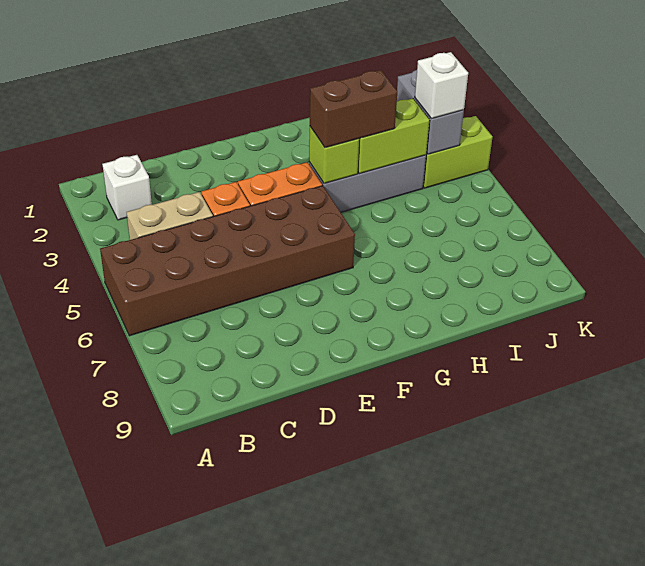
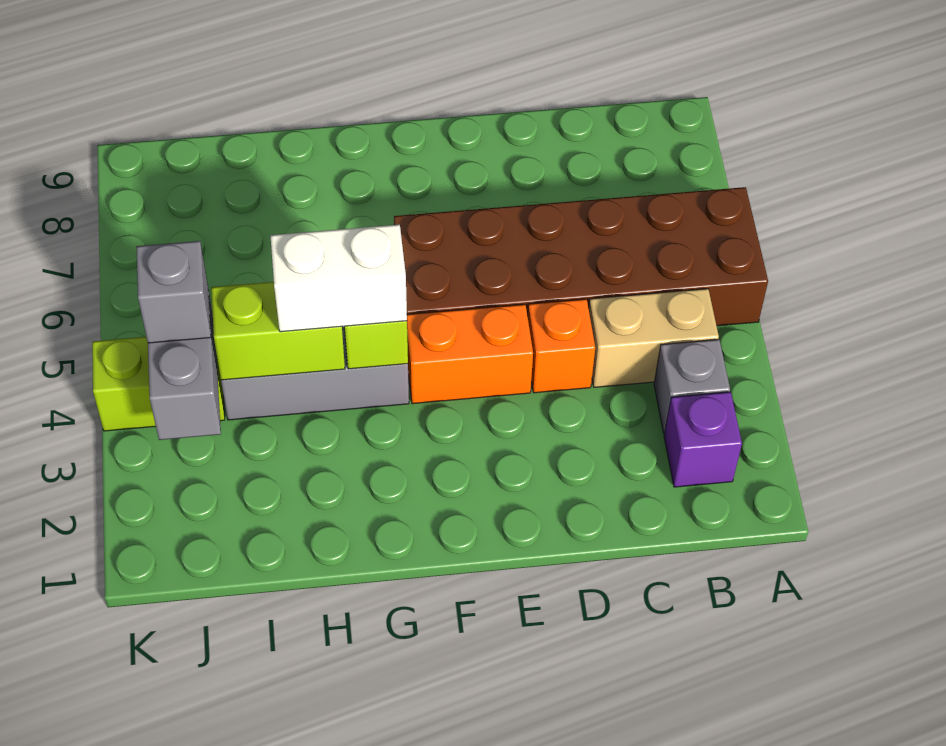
white brick B2 level 1 -> purple brick B2 level 1
none -> grey brick B3 level 1
brown brick G4:H4 level 3 -> white brick G4:H4 level 3
white brick J4 level 3 -> grey brick J4 level 3

